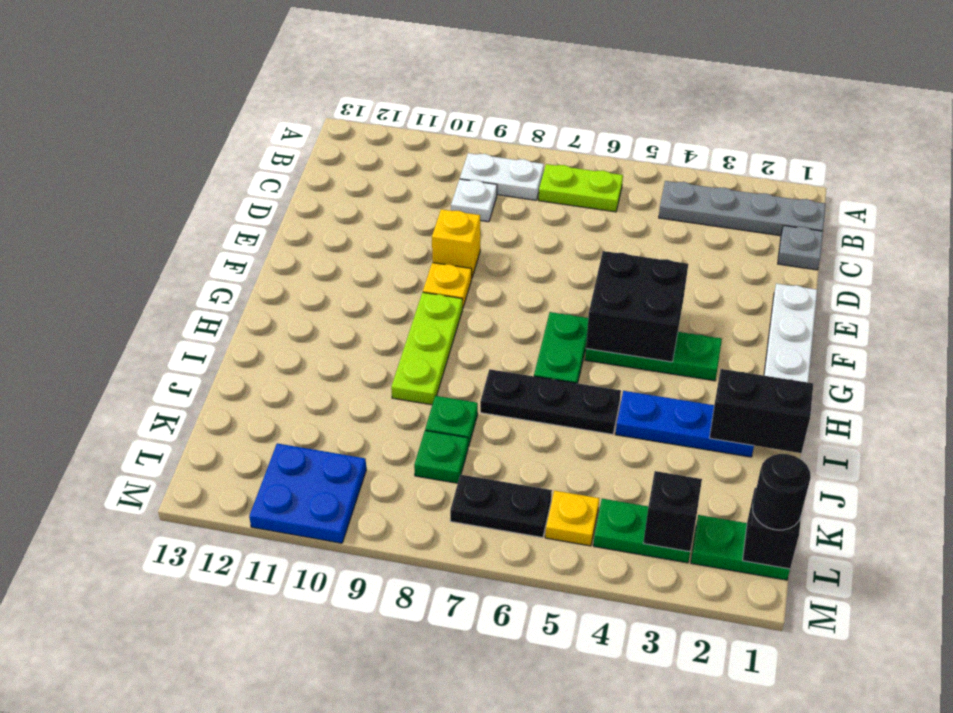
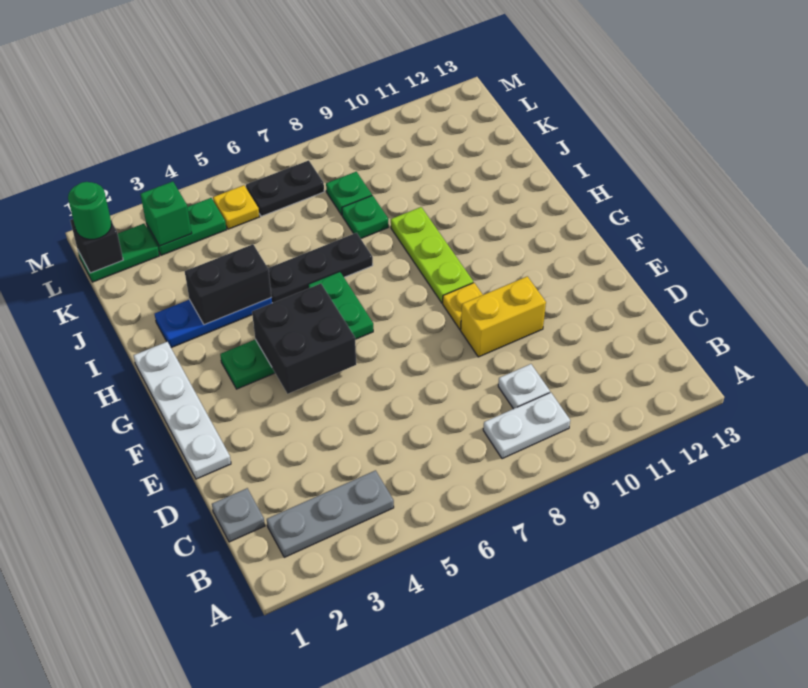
grey plate B1:B4 level 1 -> grey plate B2:B4 level 1
lime plate B6:B7 level 1 -> none
yellow brick E9 level 1 -> yellow brick E9:E10 level 1
black brick I1:I2 level 2 -> black brick I3:I4 level 2
black round brick L1 level 3 -> green round brick L1 level 3
black brick L3 level 2 -> green brick L3 level 2
blue plate L10:M11 level 1 -> none

